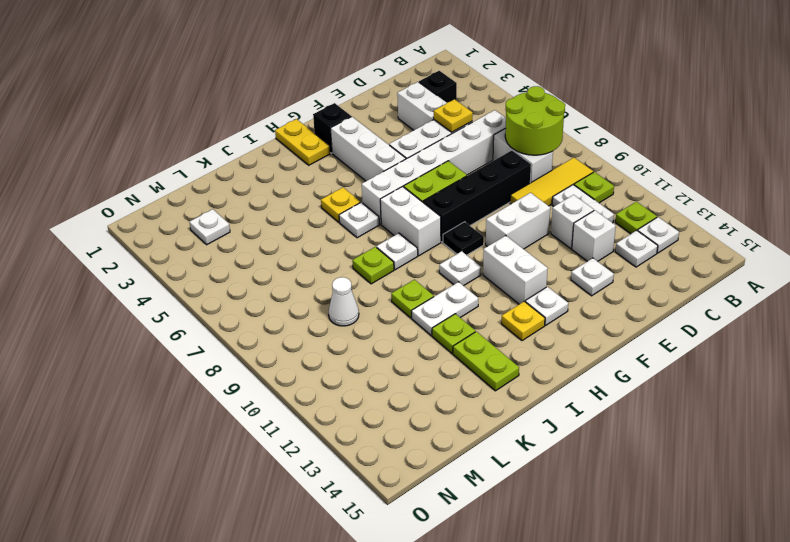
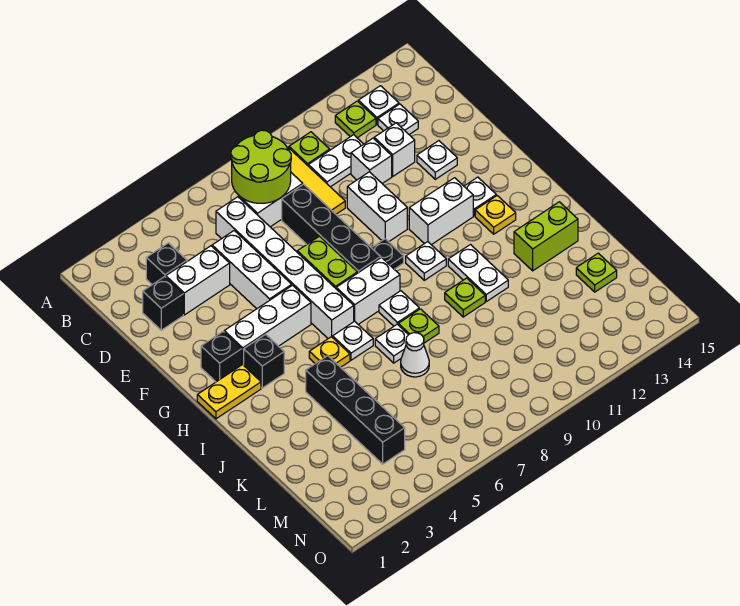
none -> black brick D2 level 1
yellow plate D5 level 2 -> none
none -> black brick H3 level 1
none -> black brick J4:M4 level 1
lime plate J12 level 1 -> lime plate L14 level 1
lime plate J13:J14 level 1 -> lime brick J13:J14 level 1
white cone L9 level 1 -> white cone K7 level 1
white plate M3 level 1 -> white plate J7 level 1

